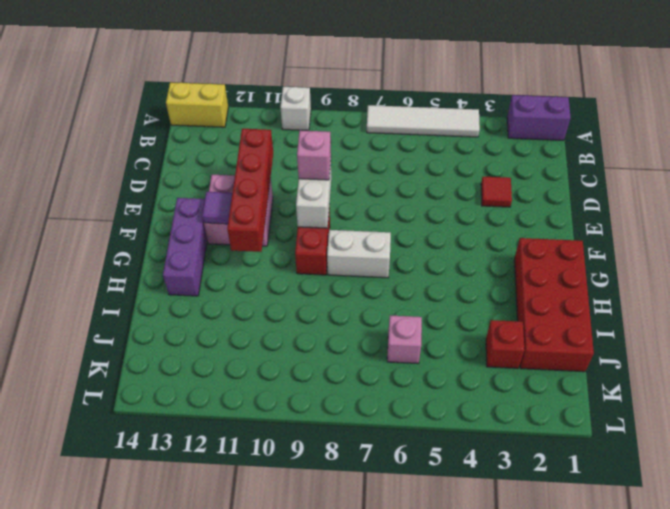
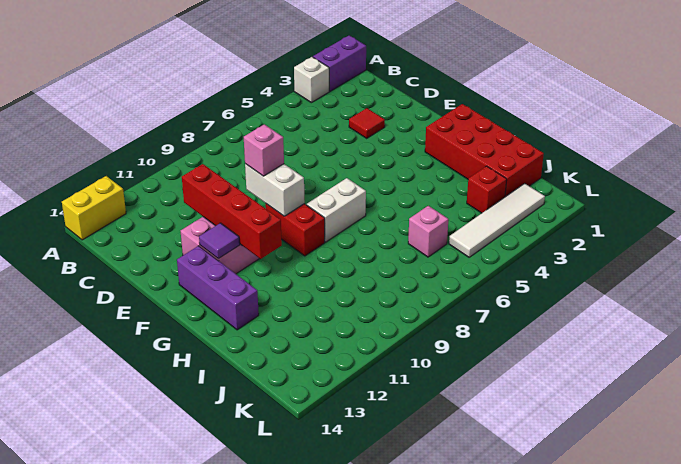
white tile A4:A7 level 1 -> white tile K2:K5 level 1
white brick A10 level 1 -> white brick A3 level 1

